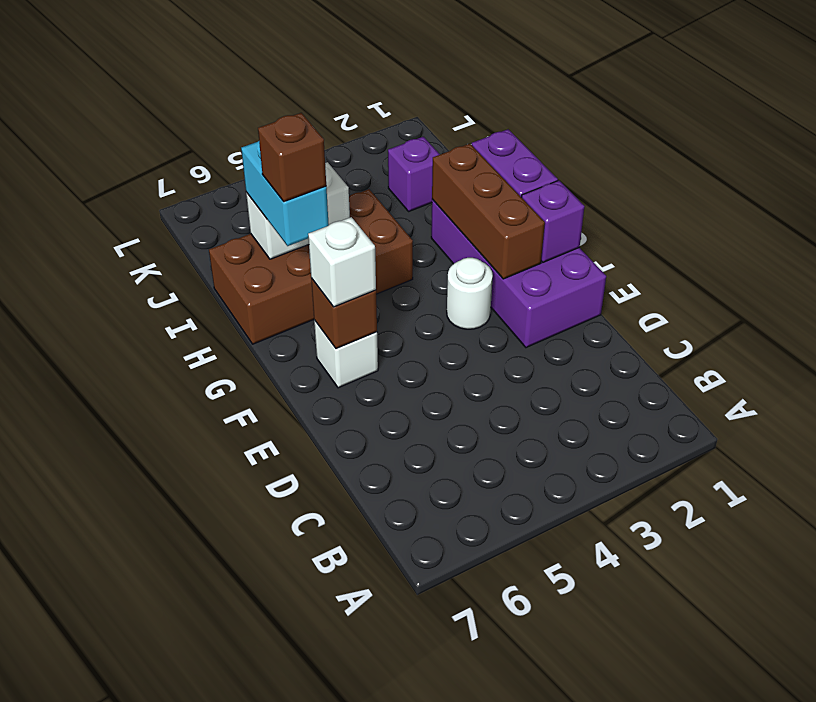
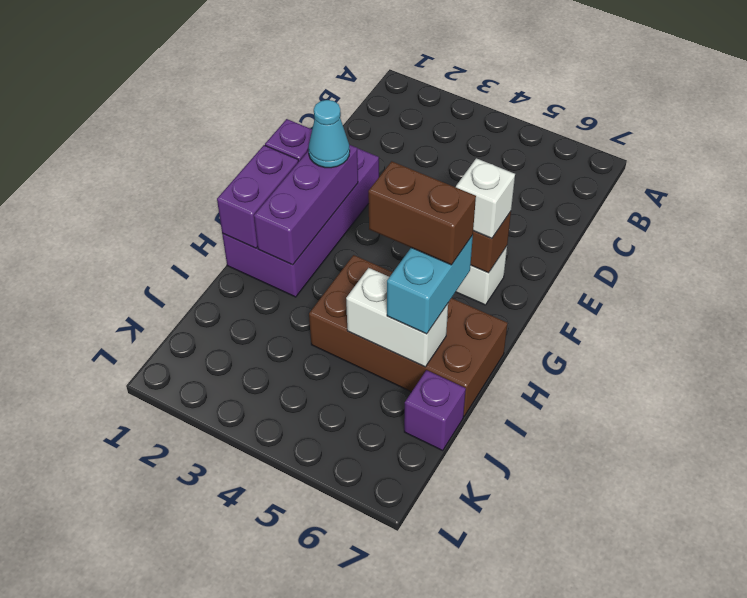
brown brick F2:H2 level 2 -> purple brick F2:H2 level 2
none -> cyan cone F2 level 3
white round brick F3 level 1 -> none
brown brick H6 level 4 -> brown brick H5:H6 level 4
purple brick J2 level 1 -> purple brick J7 level 1

